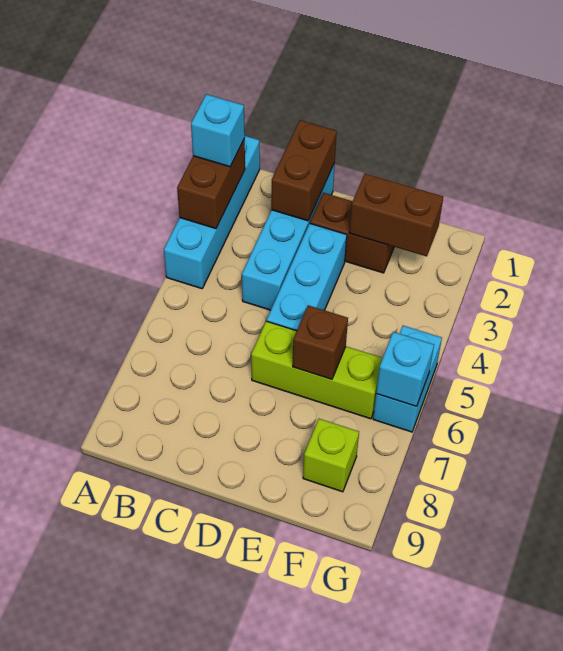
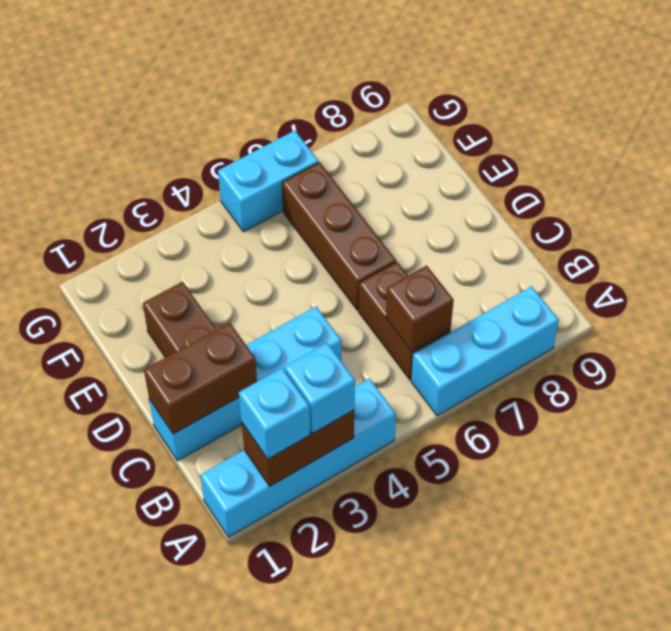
cyan brick D3:D5 level 1 -> cyan brick A6:A8 level 1
lime brick D6:F6 level 1 -> brown brick D6:F6 level 1
brown brick E2:F2 level 2 -> brown brick B6:C6 level 1
brown brick E6 level 2 -> brown brick B6 level 2
lime brick F8 level 1 -> none
cyan brick G6 level 2 -> cyan brick A3 level 3

